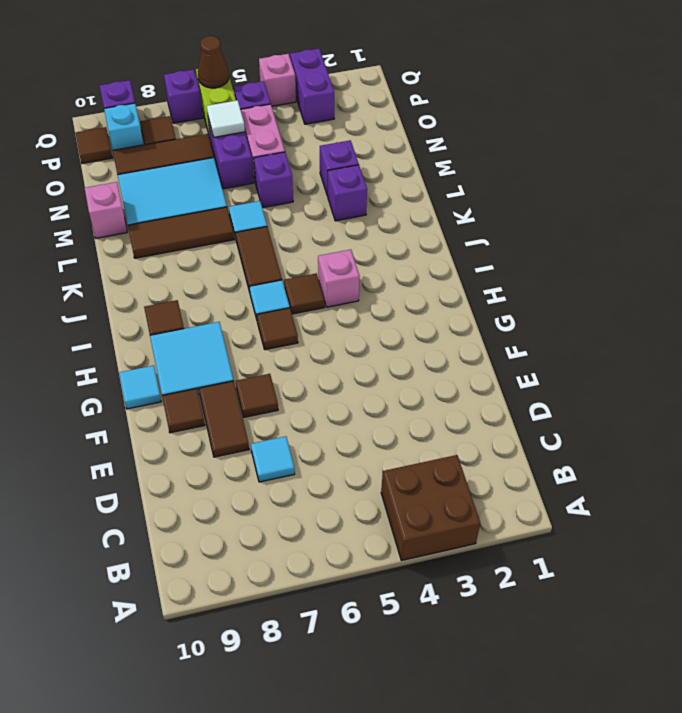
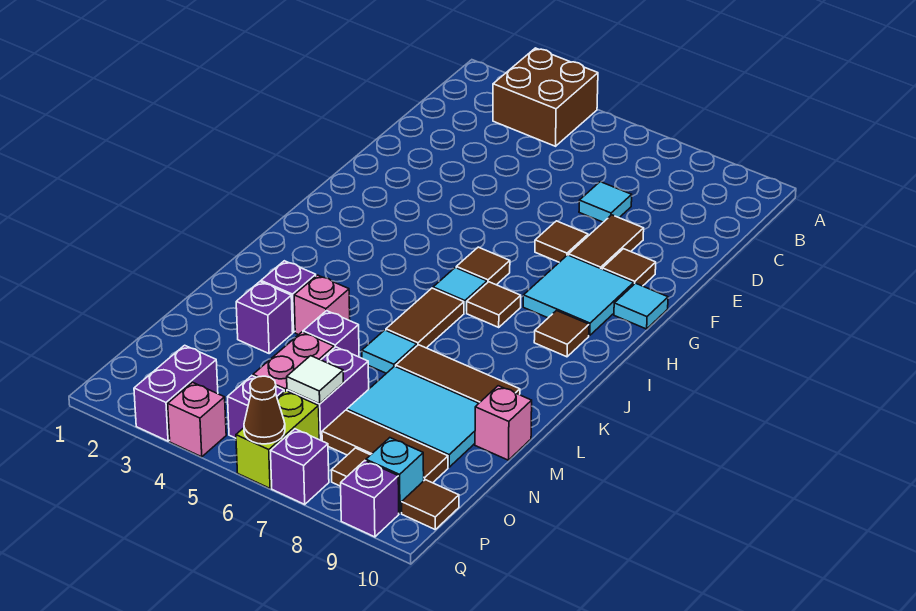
pink brick I4 level 1 -> pink brick L4 level 1
brown tile I5 level 1 -> brown tile I7 level 1

